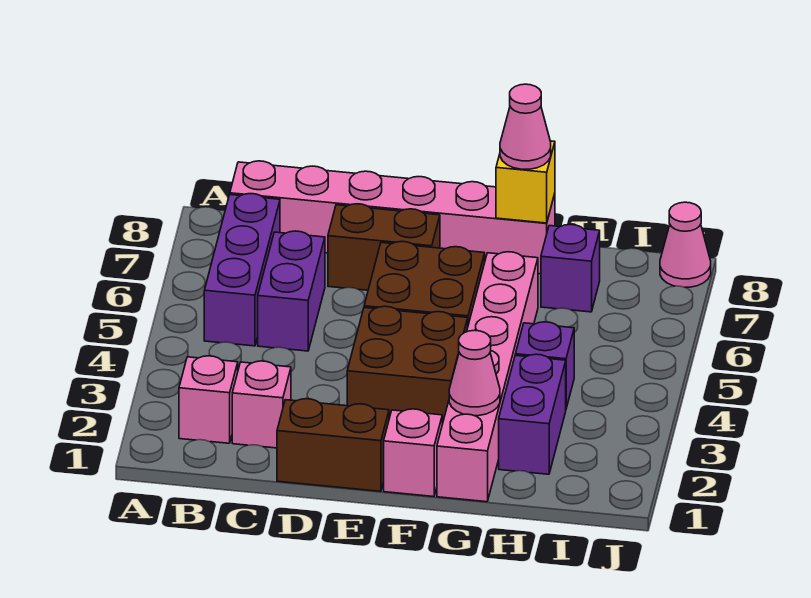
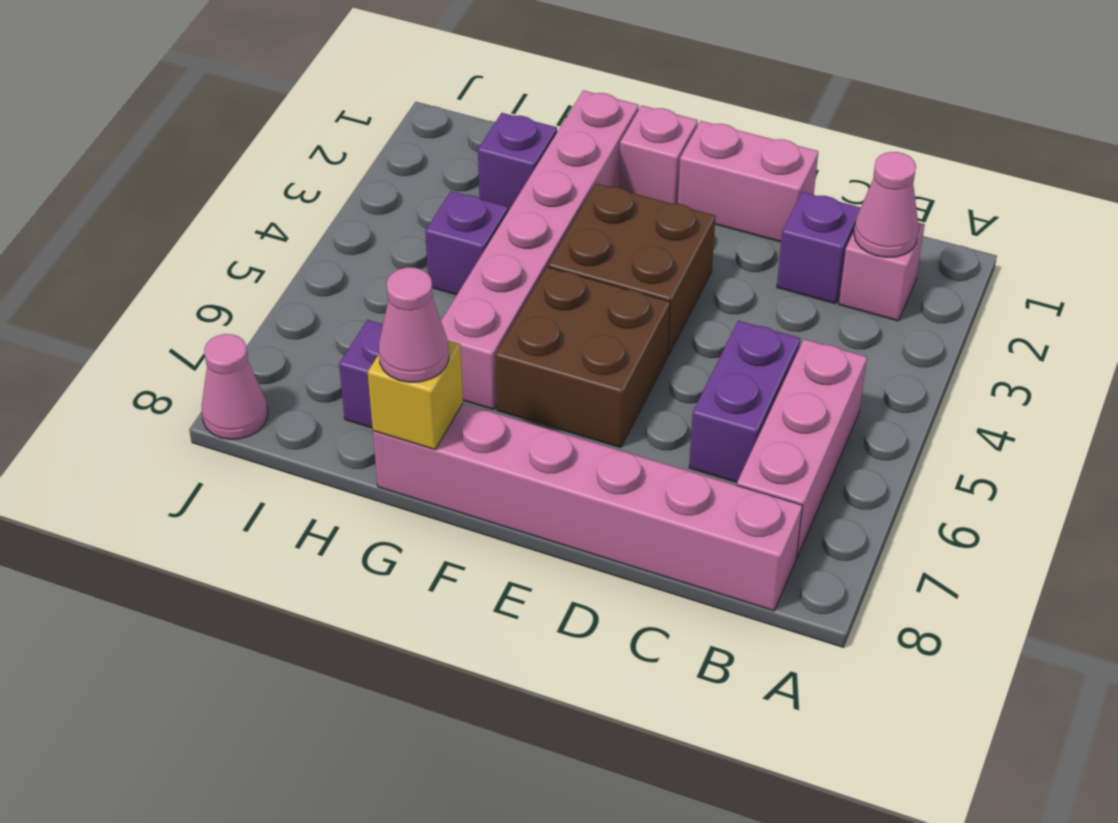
purple brick B5:B7 level 1 -> pink brick B5:B7 level 1
pink brick C2 level 1 -> purple brick C2 level 1
brown brick D1:E1 level 1 -> pink brick D1:E1 level 1
brown brick D7:E7 level 1 -> none
pink cone G2 level 2 -> pink cone B2 level 2
purple brick H2:H3 level 1 -> purple brick H2 level 1

